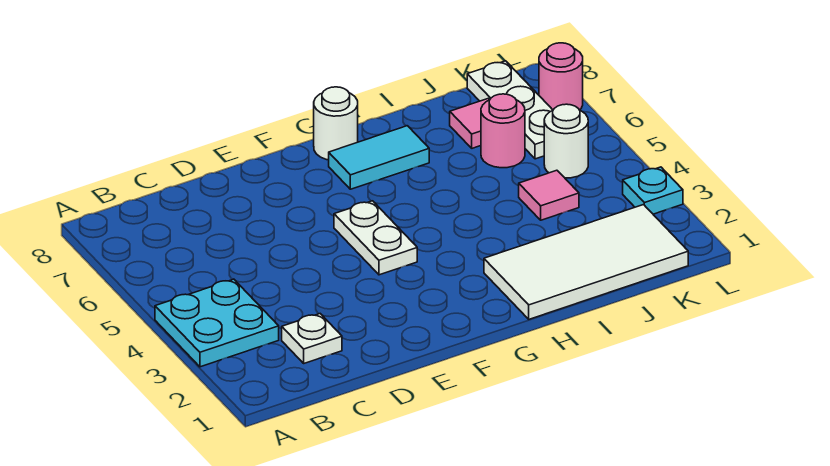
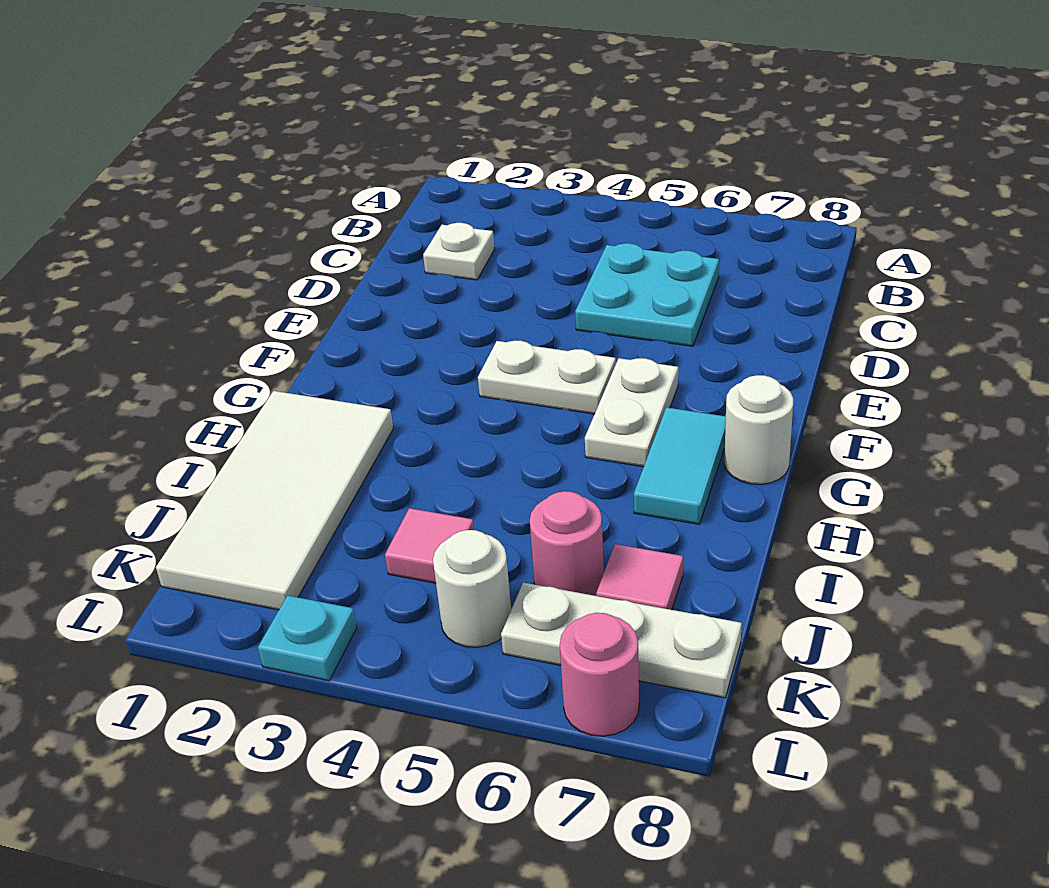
cyan plate A3:B4 level 1 -> cyan plate C5:D6 level 1
none -> white plate F6:G6 level 1

